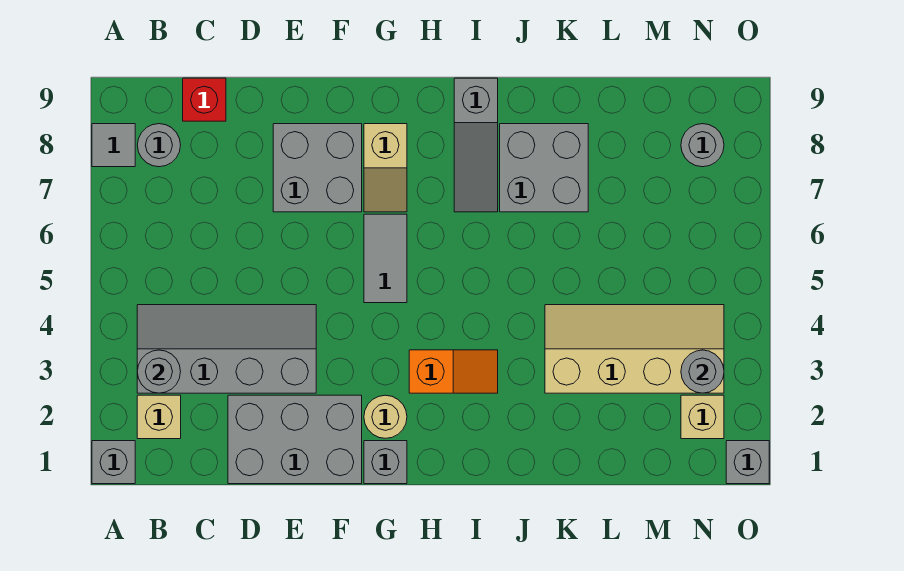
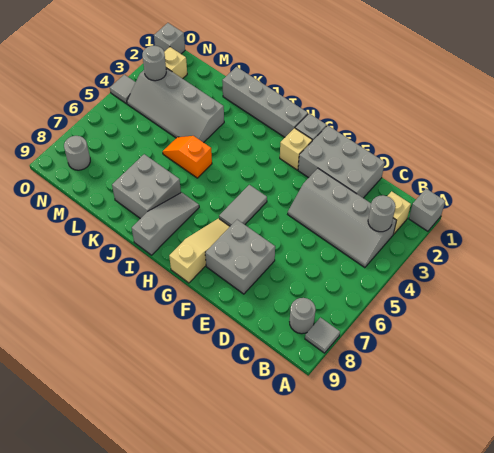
red brick C9 level 1 -> none
tan round brick G2 level 1 -> tan brick G2 level 1
tan slope G7:G8 level 1 top 8 -> tan slope G7:G9 level 1 top 9
none -> grey brick H1:K1 level 1
orange slope H3:I3 level 1 top H -> orange slope J5:K5 level 1 top J
tan slope K3:N4 level 1 top 3 -> grey slope K3:N4 level 1 top 3
none -> grey tile O4 level 1

